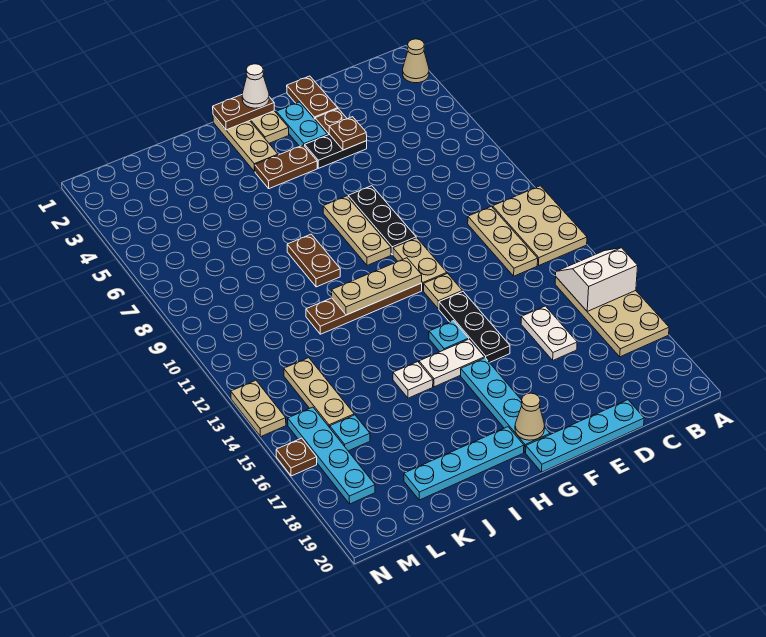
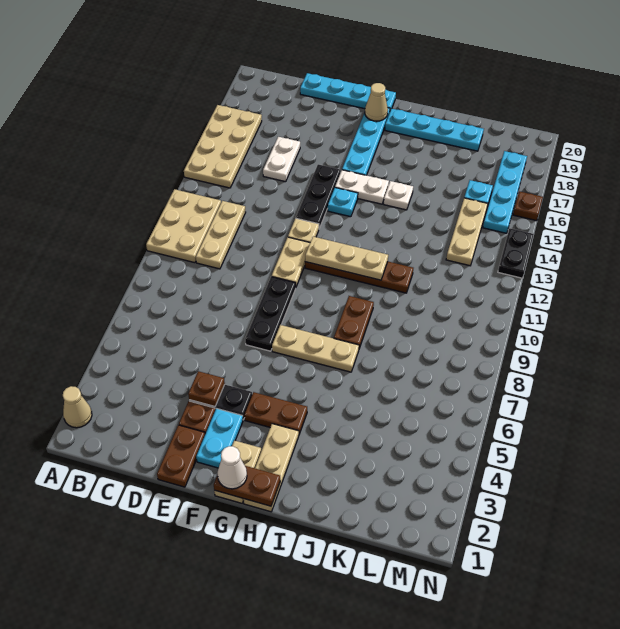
white slope A14:B15 level 2 top 15 -> none
tan plate G7:G9 level 1 -> tan plate G7:I7 level 1
tan plate N13:N14 level 1 -> black plate N13:N14 level 1

